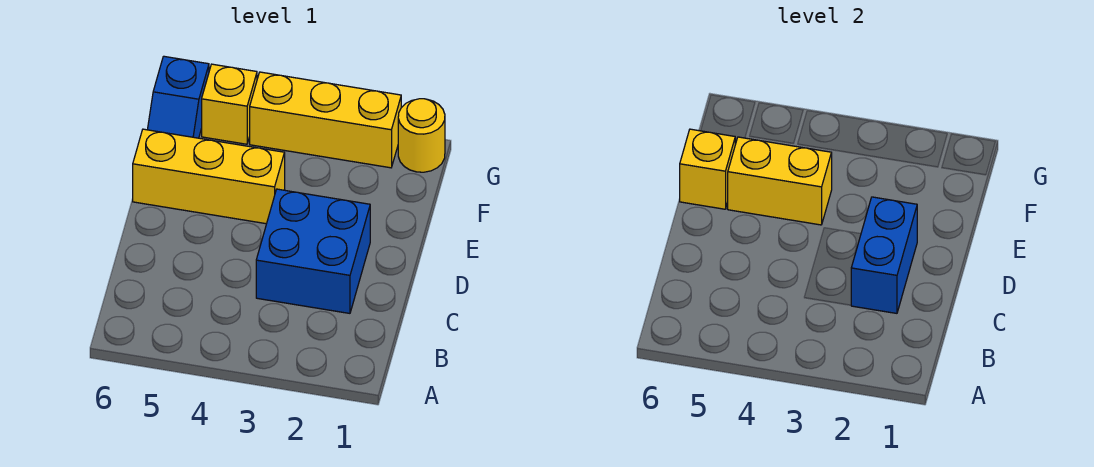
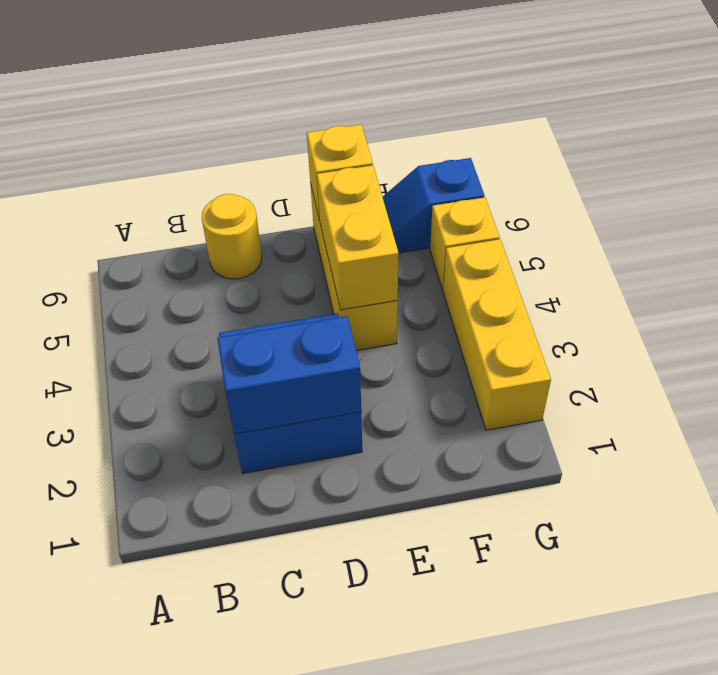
yellow round brick G1 level 1 -> yellow round brick C6 level 1

